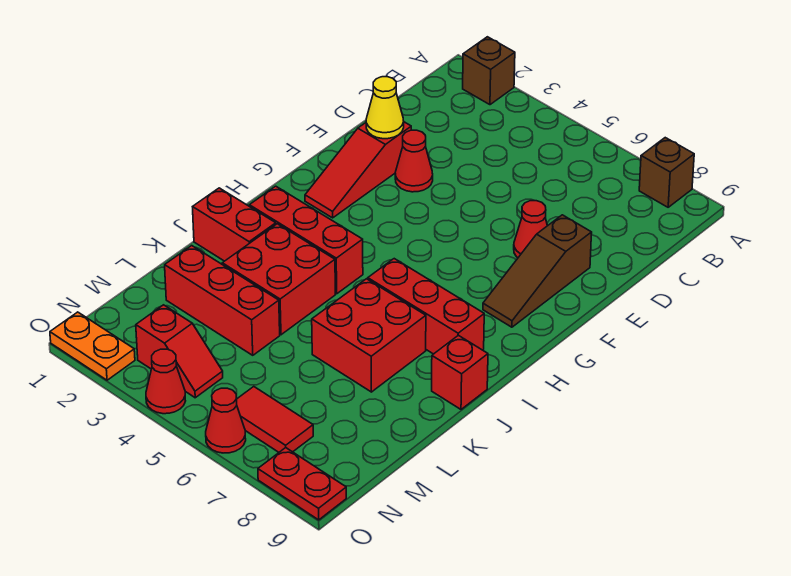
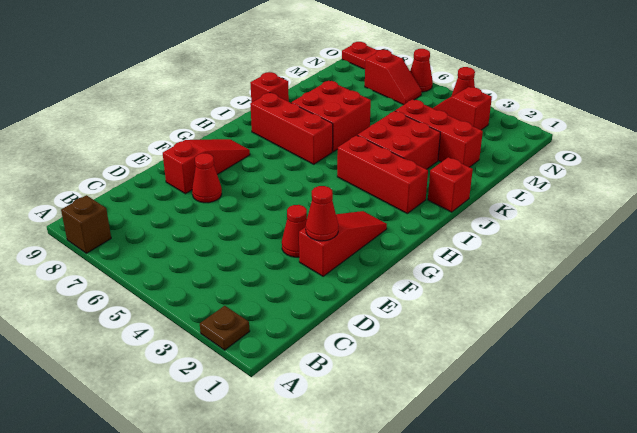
brown brick A2 level 1 -> brown plate A2 level 1
yellow cone E2 level 2 -> red cone E2 level 2
brown slope E8:G8 level 1 top E -> red slope E8:G8 level 1 top E
red brick J1:J2 level 1 -> red brick J1 level 1
red tile N6:N7 level 1 -> red slope N6:N7 level 1 top 7
orange plate O1:O2 level 1 -> none

